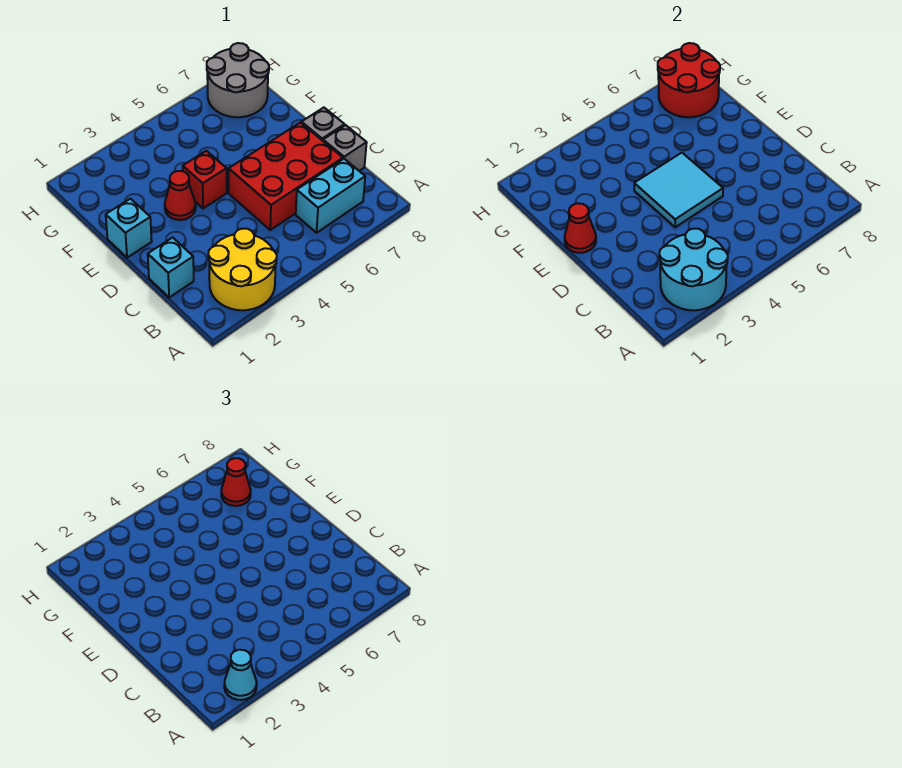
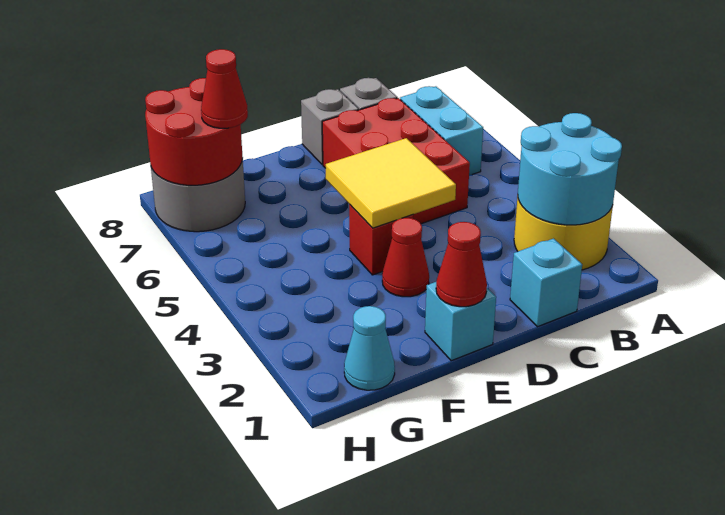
cyan cone A2 level 3 -> cyan cone G1 level 1
cyan tile D4:E5 level 2 -> yellow tile D4:E5 level 2

